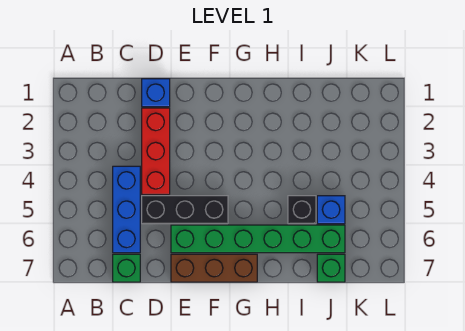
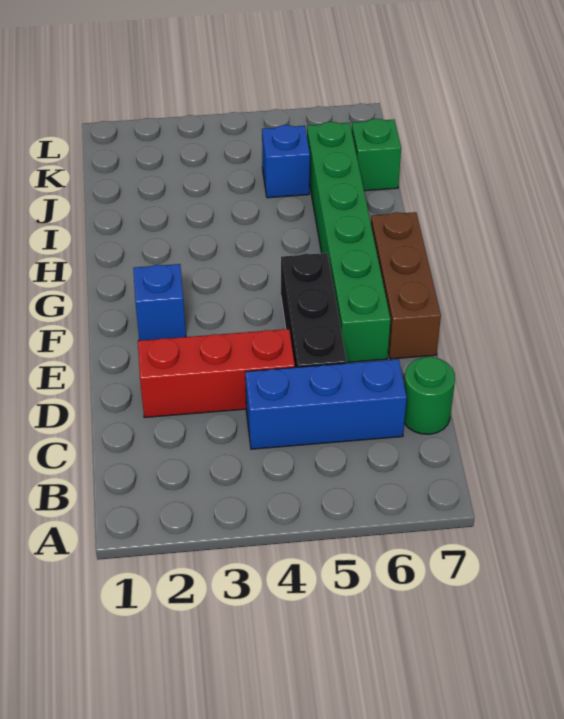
green brick C7 level 1 -> green round brick C7 level 1
blue brick D1 level 1 -> blue brick F2 level 1
black brick I5 level 1 -> none

